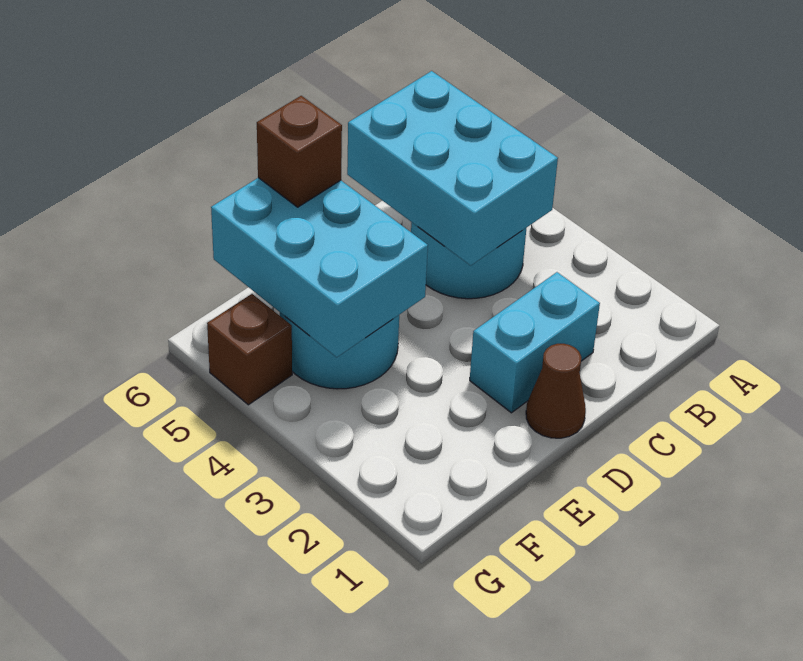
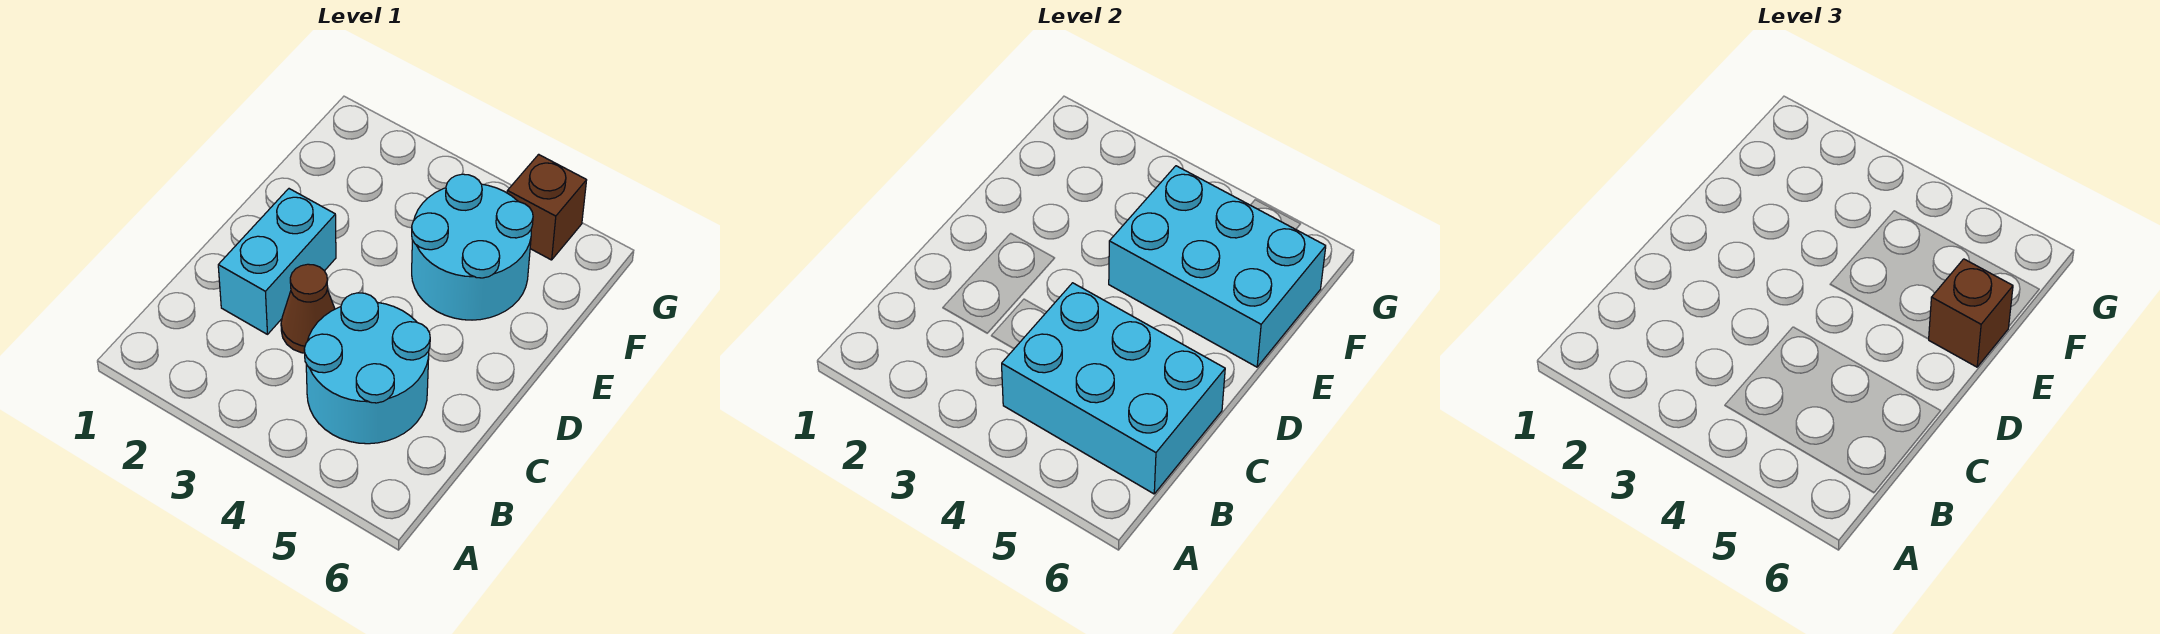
brown cone D1 level 1 -> brown cone C3 level 1

